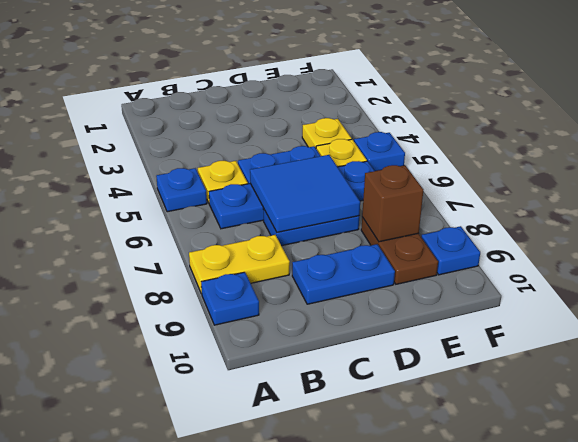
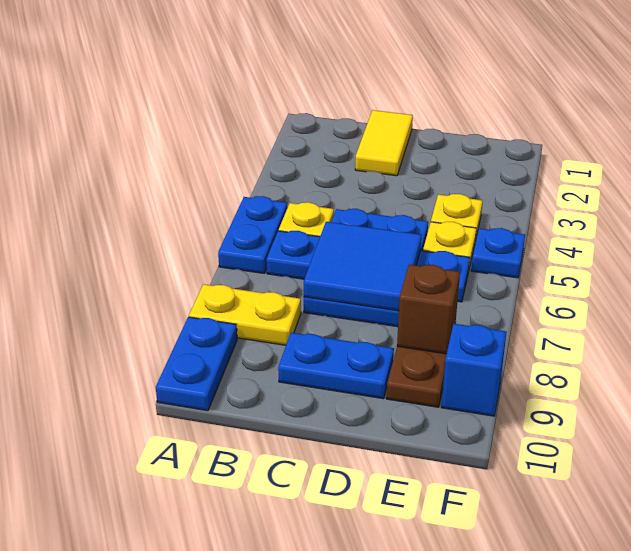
blue plate A5 level 1 -> blue plate A5:A6 level 1
blue plate A9 level 1 -> blue plate A9:A10 level 1
none -> yellow tile C1:C2 level 1
blue plate F9 level 1 -> blue brick F9 level 1

